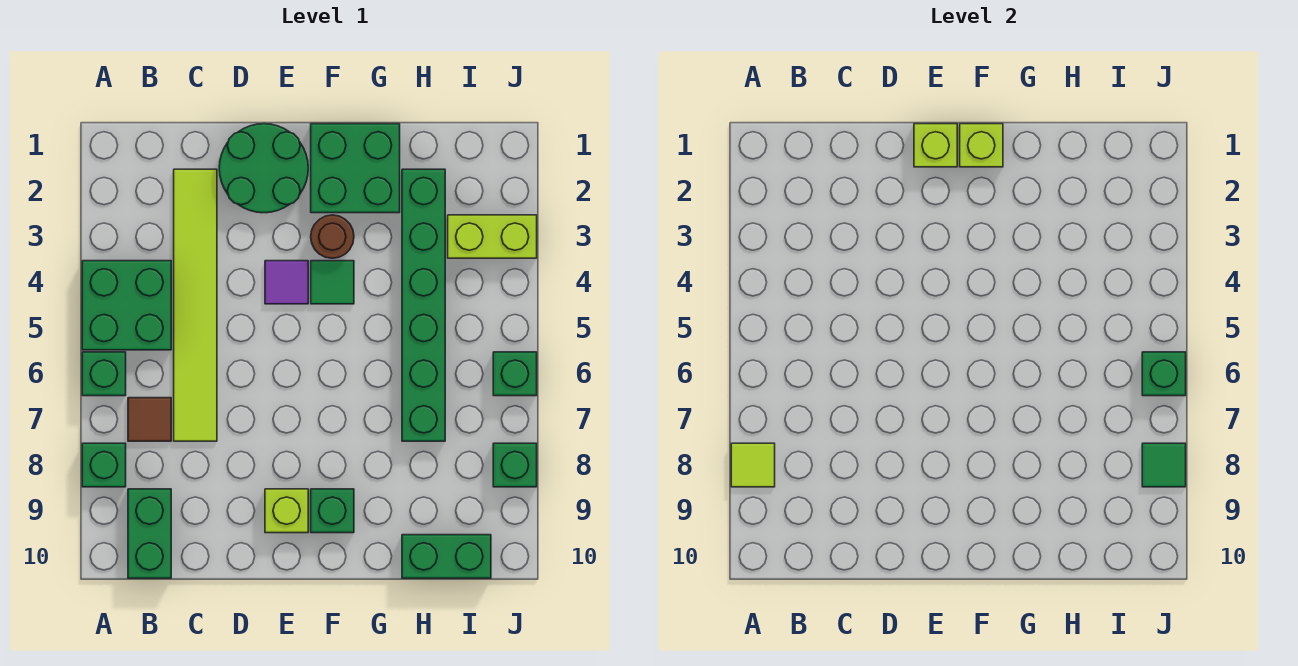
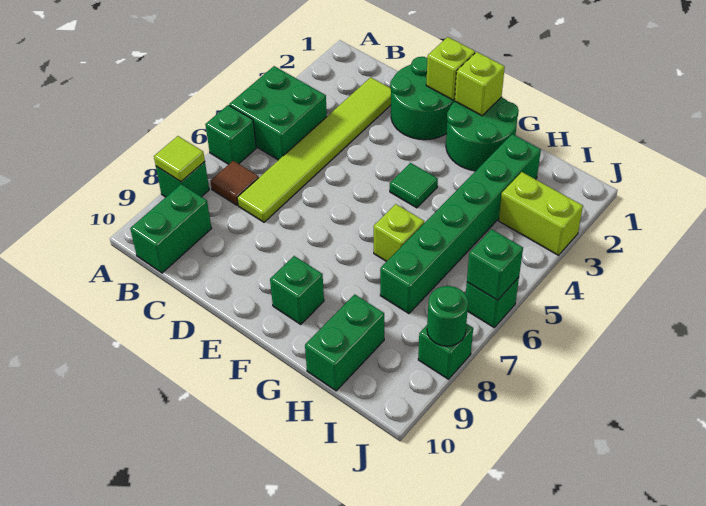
purple tile E4 level 1 -> none
lime brick E9 level 1 -> lime brick G6 level 1
green brick F1:G2 level 1 -> green round brick F1:G2 level 1
brown round brick F3 level 1 -> none
green brick H10:I10 level 1 -> green brick H9:H10 level 1
green tile J8 level 2 -> green round brick J8 level 2

